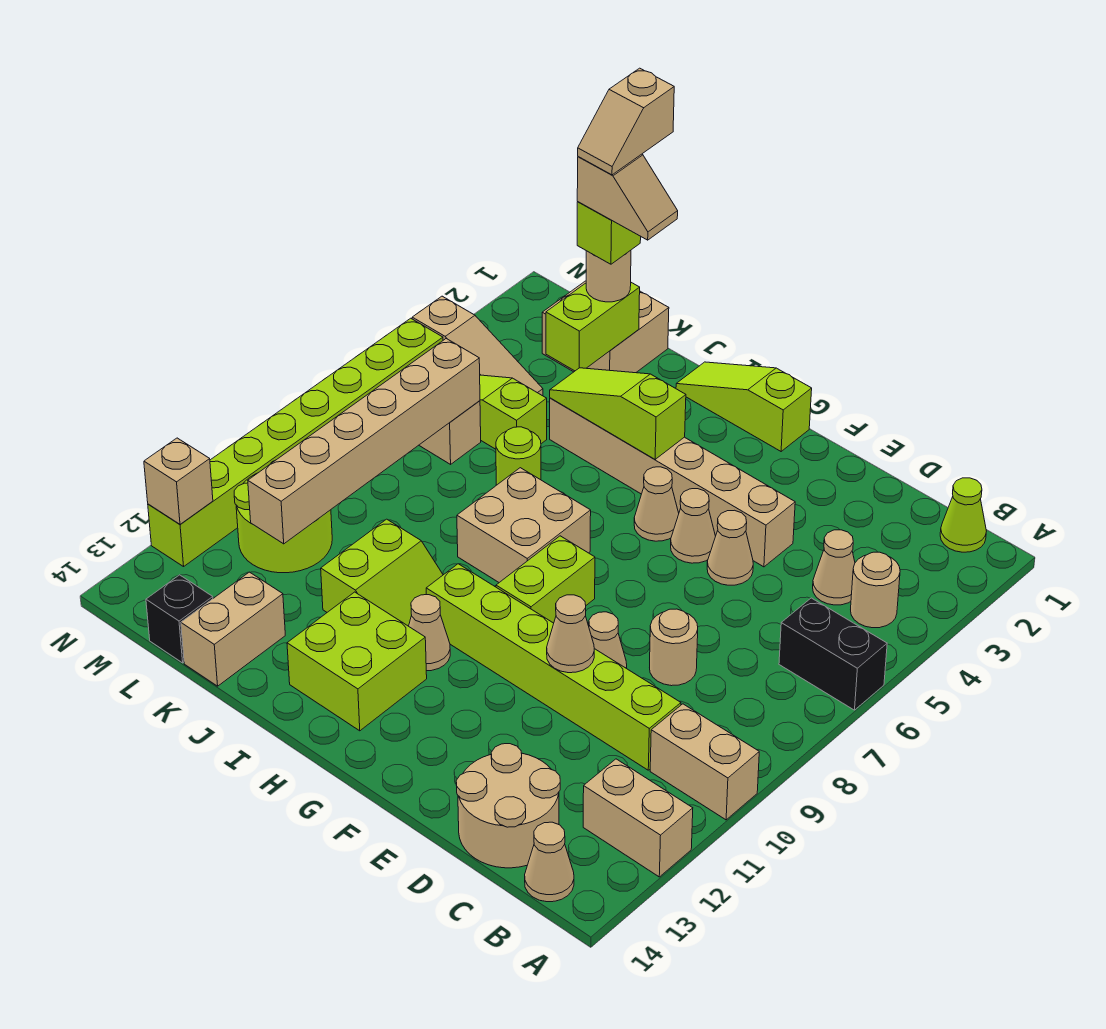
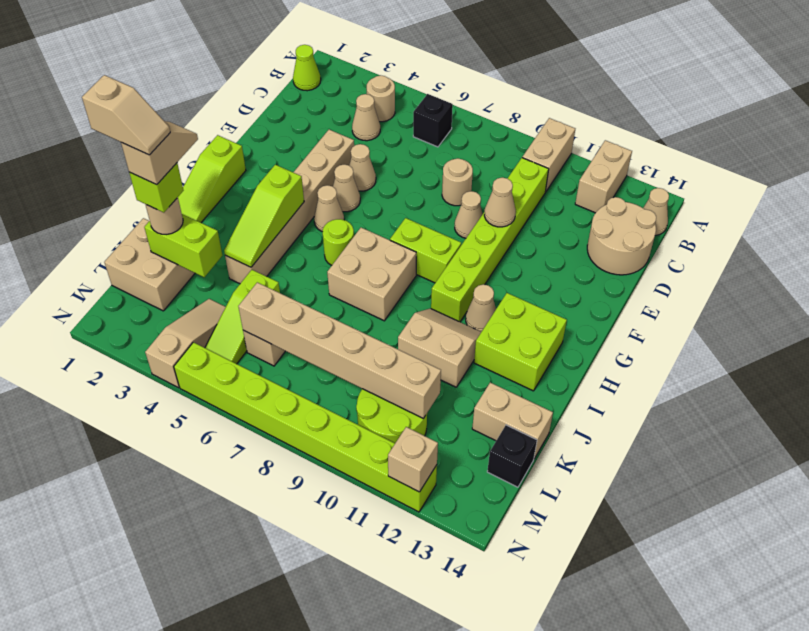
black brick A6:B6 level 1 -> black brick B6 level 1
lime slope I10:J11 level 1 top J -> tan slope I10:J11 level 1 top J
lime round brick J6 level 1 -> lime round brick H6 level 1

